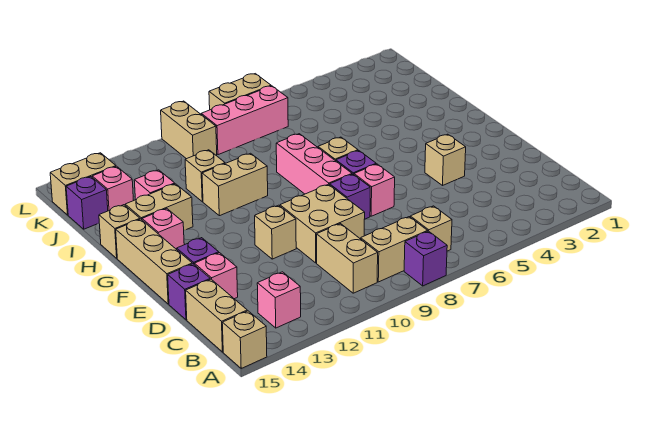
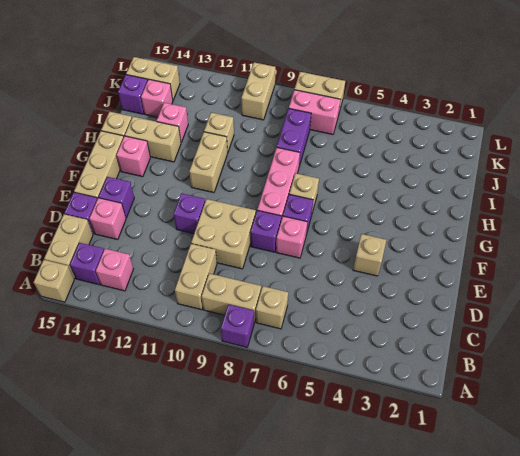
none -> purple brick B14 level 1
tan brick E11 level 1 -> purple brick E11 level 1
tan brick H10:H11 level 1 -> tan brick G11:H11 level 1
none -> purple brick I8:J8 level 1
pink brick K7:K9 level 1 -> pink brick K7:K8 level 1

